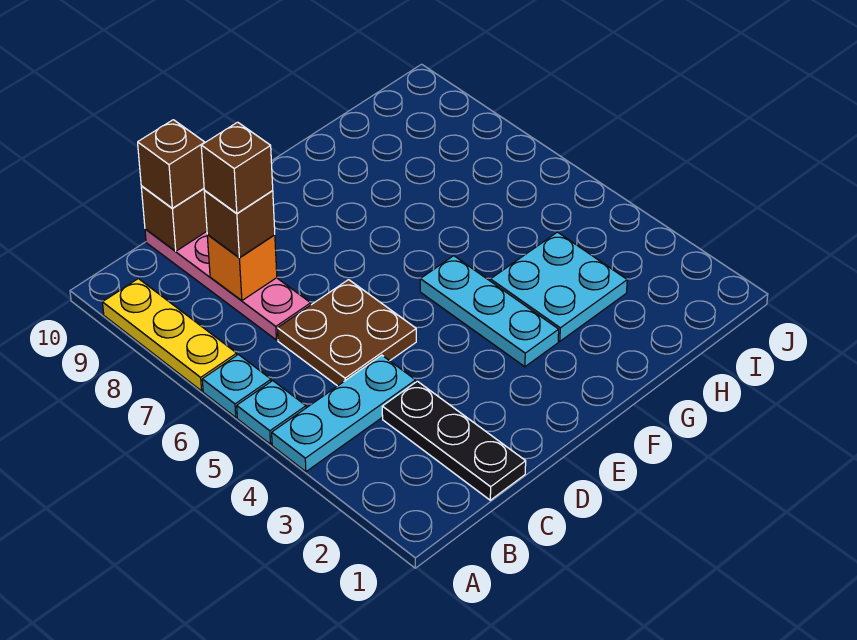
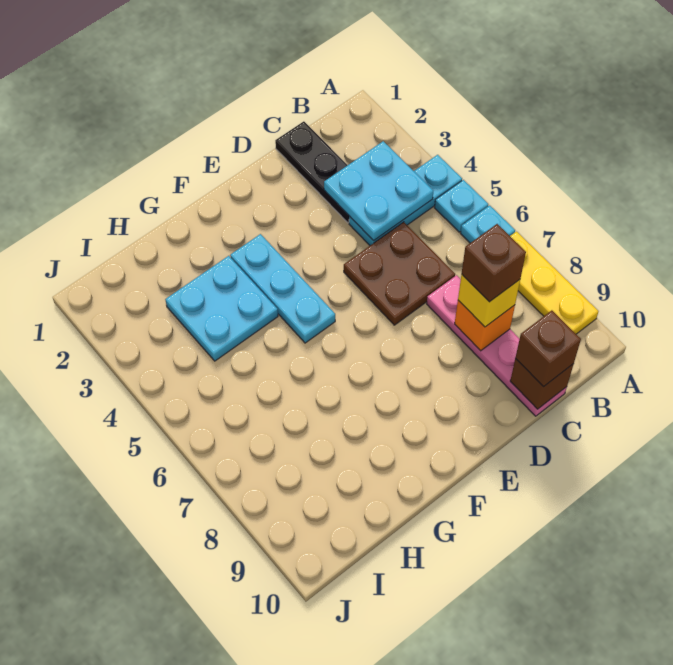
none -> cyan plate B3:C4 level 2
brown brick C8 level 3 -> yellow brick C8 level 3

